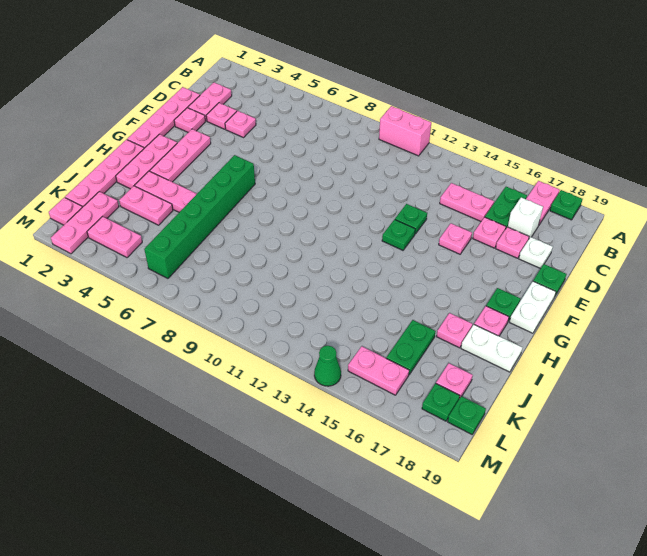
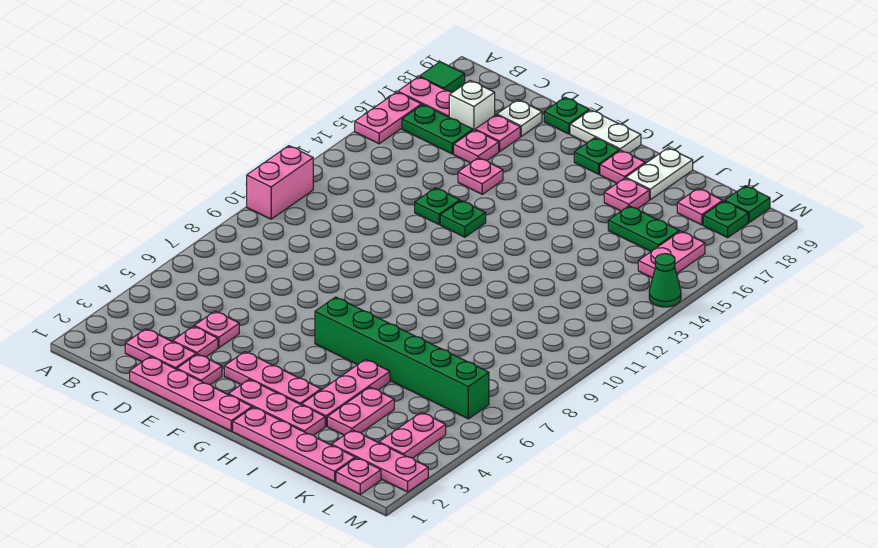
green plate A18 level 1 -> green tile A18 level 1
pink plate C14:C15 level 1 -> pink plate A15:A16 level 1

